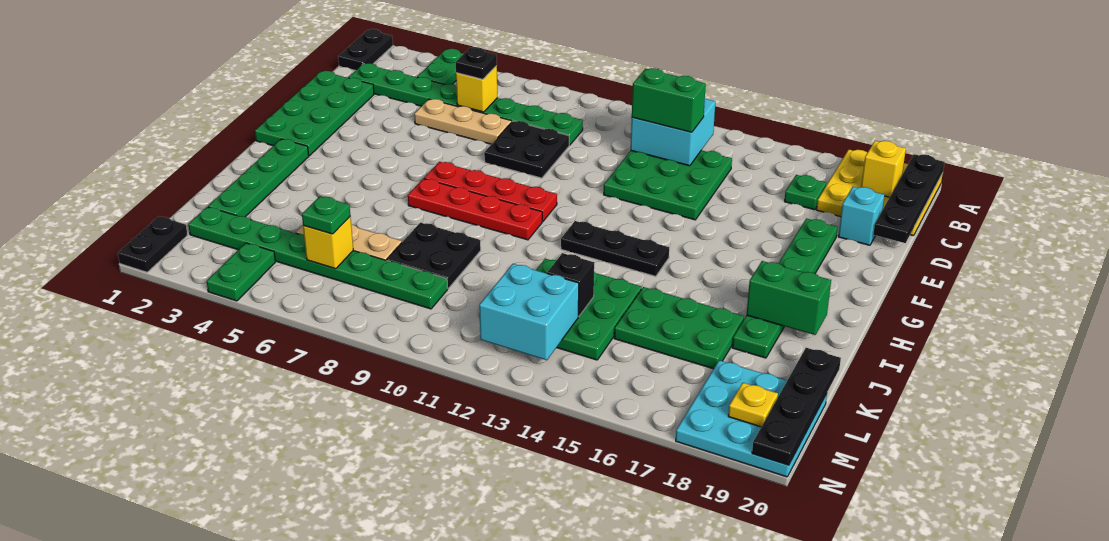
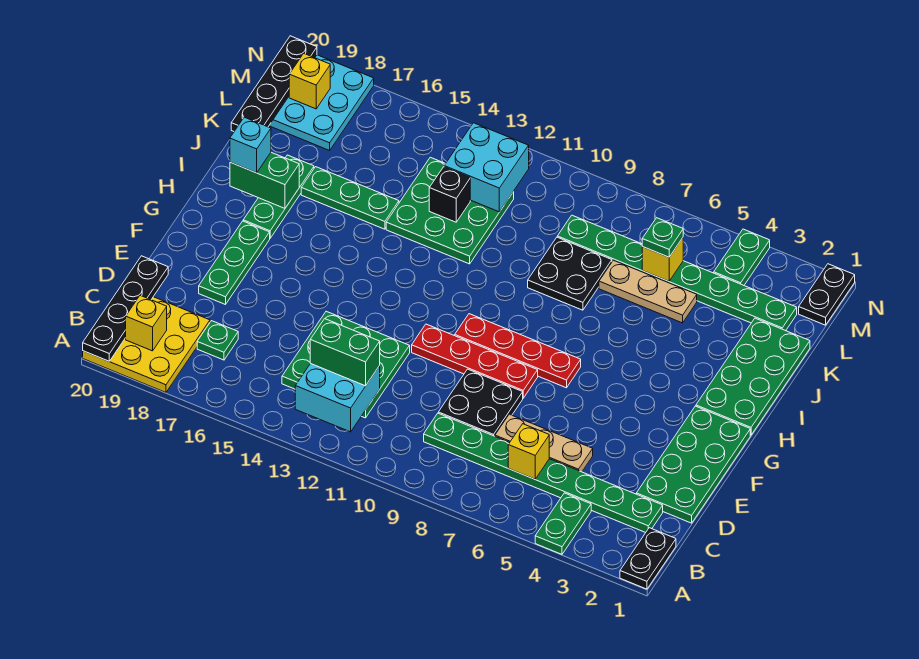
black plate C6 level 3 -> none
cyan brick D19 level 1 -> cyan brick I19 level 3
green plate H2:K2 level 1 -> green plate H1:K2 level 1
red plate H7:H10 level 1 -> red plate F8:F11 level 1
black plate H12:H14 level 1 -> none
green plate J15:K17 level 1 -> green plate J15:J17 level 1
yellow plate M19 level 2 -> yellow brick M19 level 2

